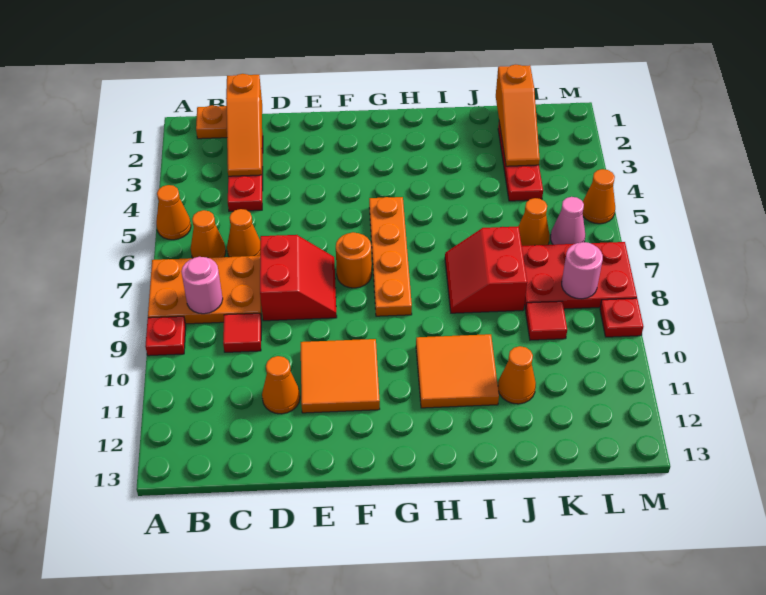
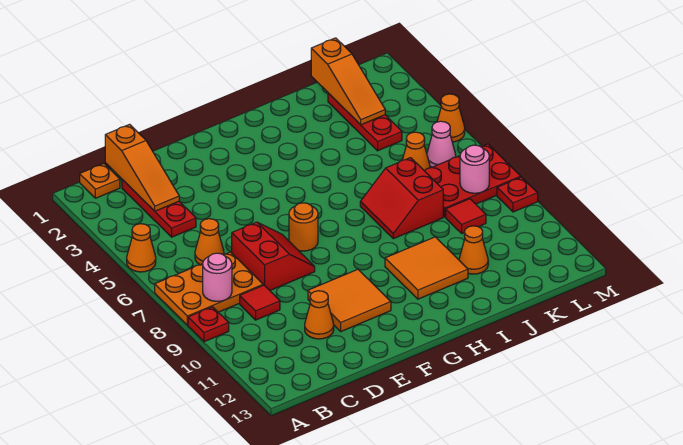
orange cone B6 level 1 -> none
orange plate G5:G8 level 1 -> none

